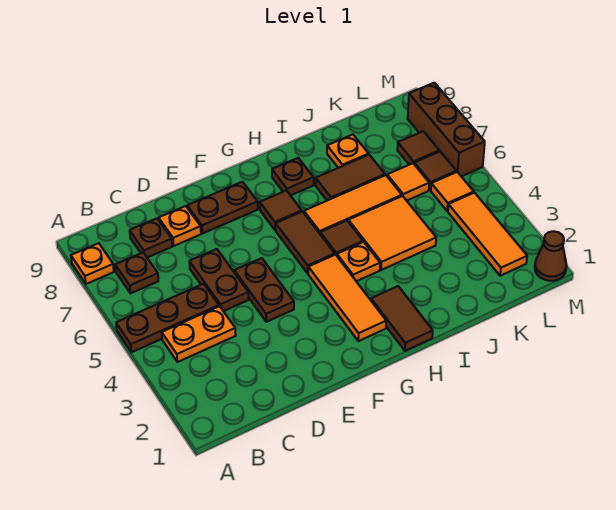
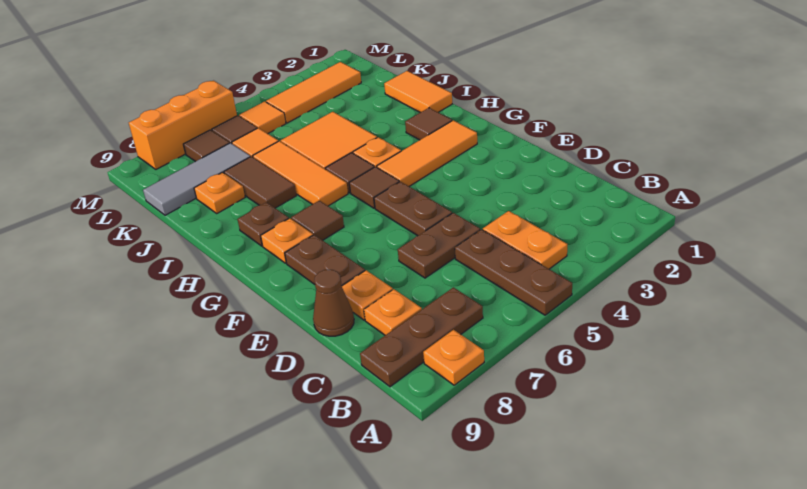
brown plate B7 level 1 -> brown plate B7:B9 level 1
brown plate C8 level 1 -> orange plate C8 level 1
brown plate E4:E5 level 1 -> brown plate E5:F5 level 1
brown tile G5:G6 level 1 -> brown tile G5 level 1
none -> orange plate G8 level 1
brown tile H1:H2 level 1 -> brown tile H2 level 1
none -> orange tile I1:J1 level 1
none -> grey tile K7:K9 level 1
brown cone M1 level 1 -> brown cone D9 level 1
brown brick M6:M8 level 1 -> orange brick M6:M8 level 1

